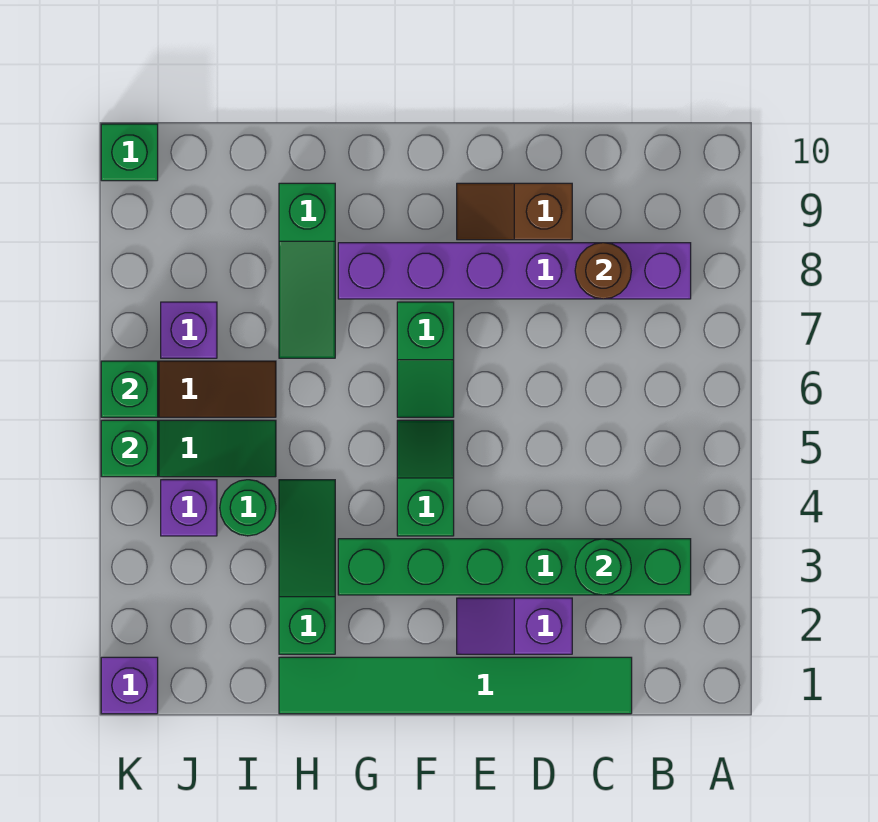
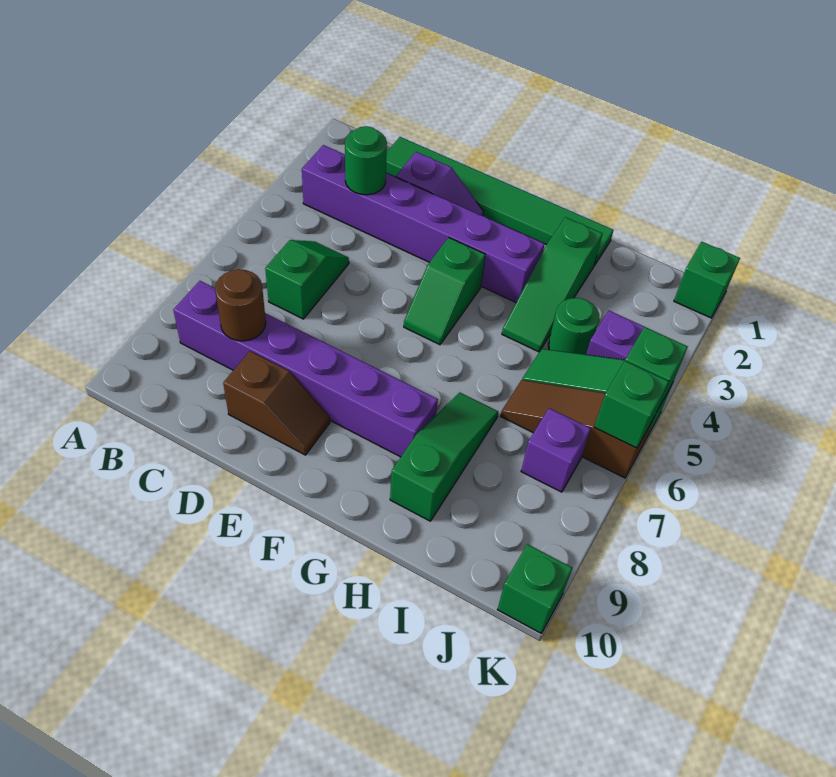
green brick B3:G3 level 1 -> purple brick B3:G3 level 1
green slope F6:F7 level 1 top 7 -> green slope C5:C6 level 1 top 6
purple brick K1 level 1 -> green brick K1 level 1

